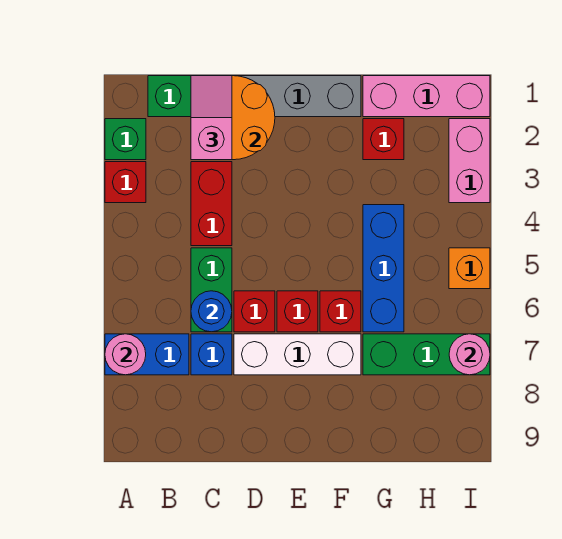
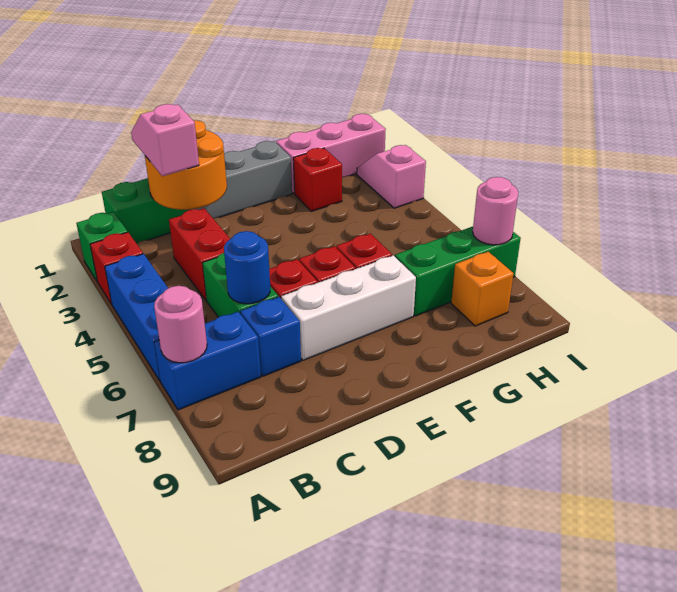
blue brick G4:G6 level 1 -> blue brick A4:A6 level 1
pink brick I2:I3 level 1 -> pink slope I2:I3 level 1 top 3
orange brick I5 level 1 -> orange brick H8 level 1

